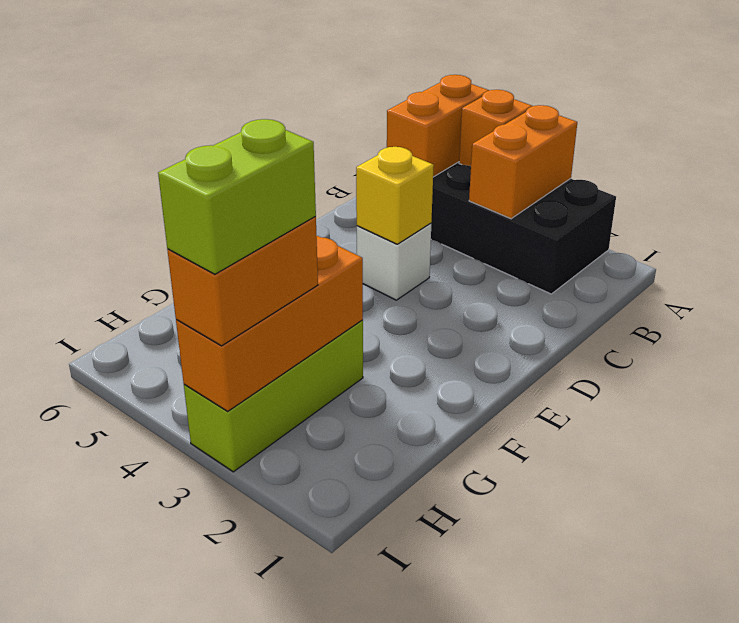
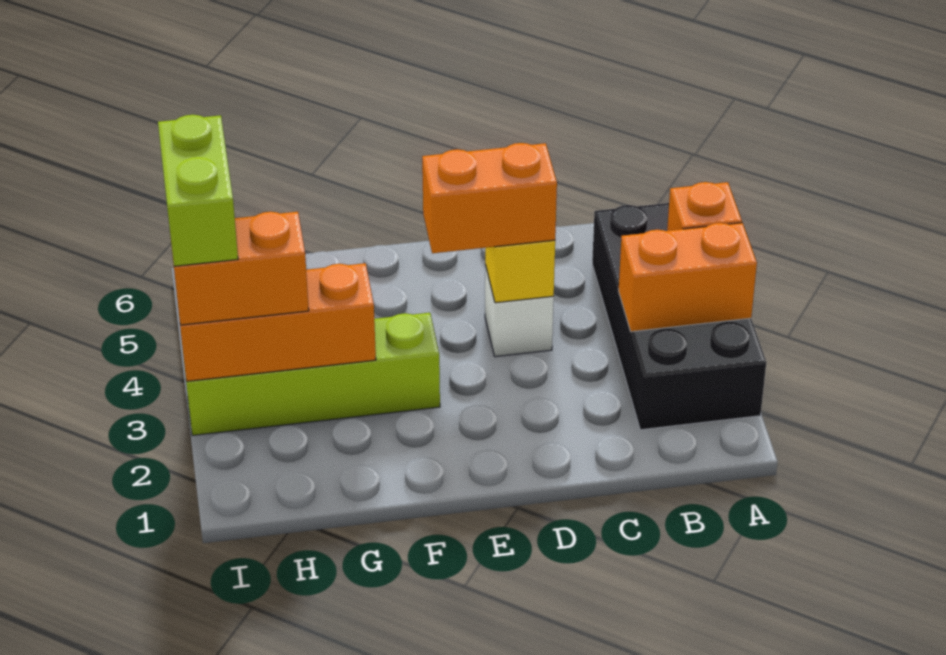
orange brick A5:B5 level 2 -> orange brick D4:E4 level 3
lime brick G3:I3 level 1 -> lime brick F3:I3 level 1
lime brick H3:I3 level 4 -> lime brick I3:I4 level 4

